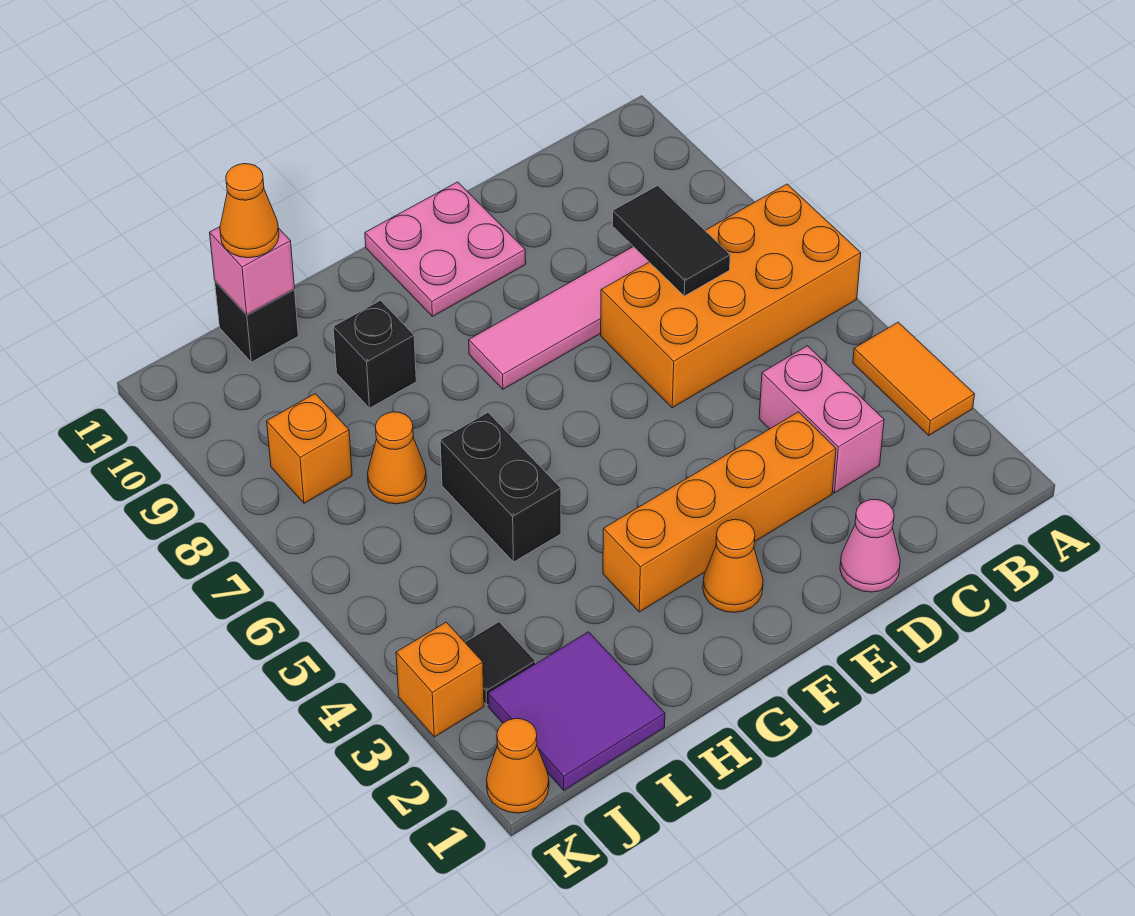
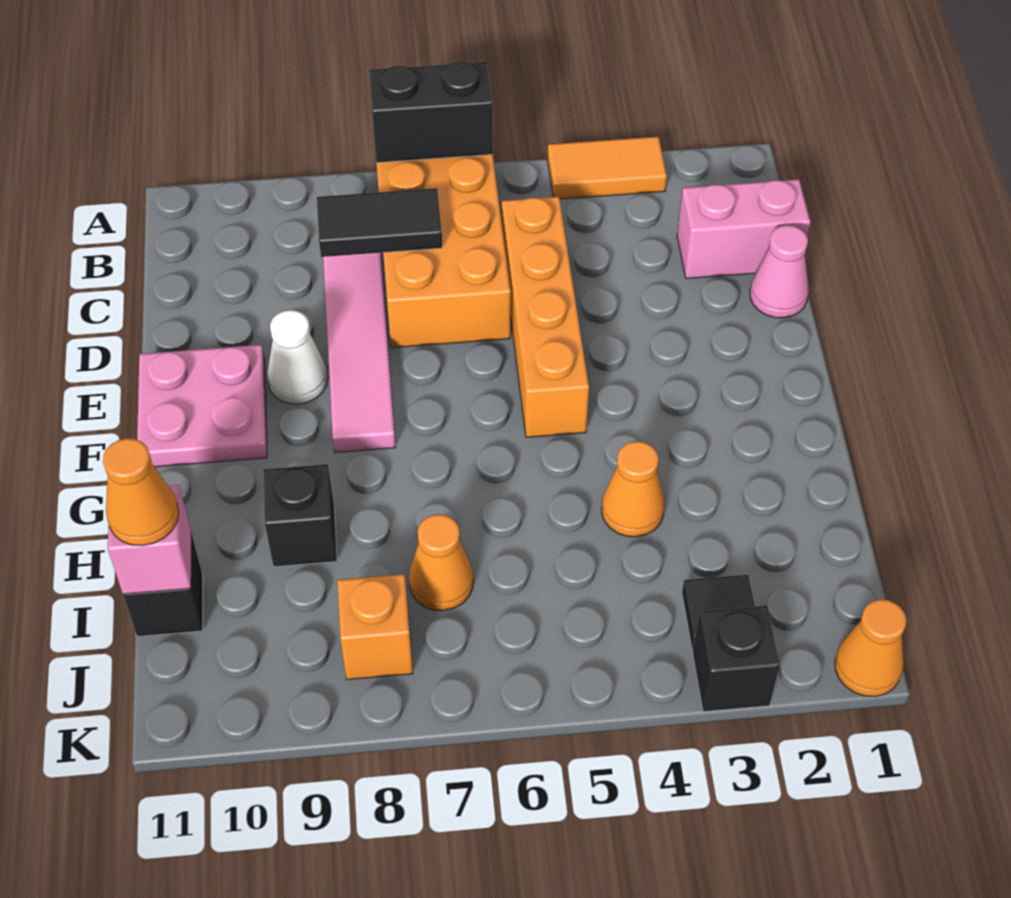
pink brick C3:C4 level 1 -> pink brick C1:C2 level 1
orange brick D3:G3 level 1 -> orange brick C5:F5 level 1
none -> white cone E9 level 1
orange cone F2 level 1 -> orange cone H4 level 1
black brick H5:H6 level 1 -> black brick A6:A7 level 2
purple tile I1:J2 level 1 -> none
orange brick K3 level 1 -> black brick K3 level 1

